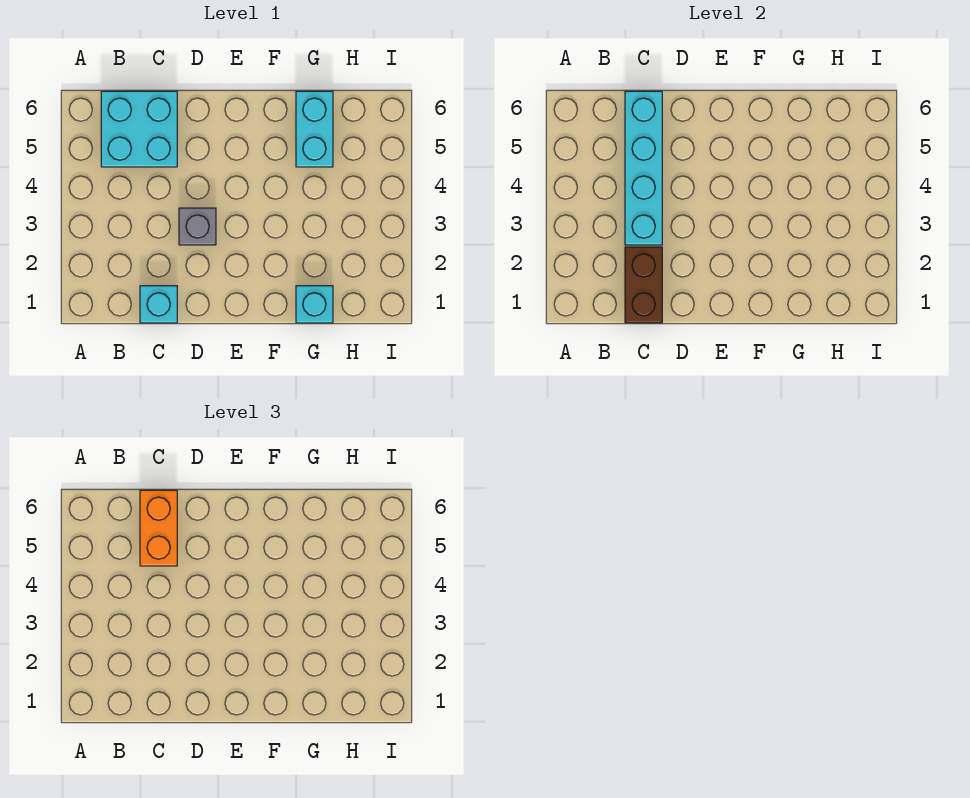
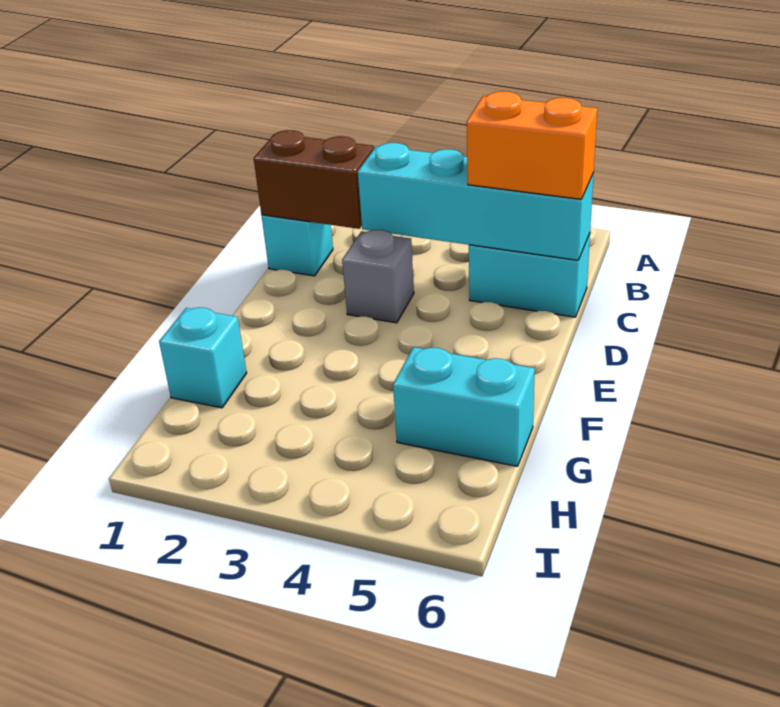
cyan brick B5:C6 level 1 -> cyan brick C5:C6 level 1

